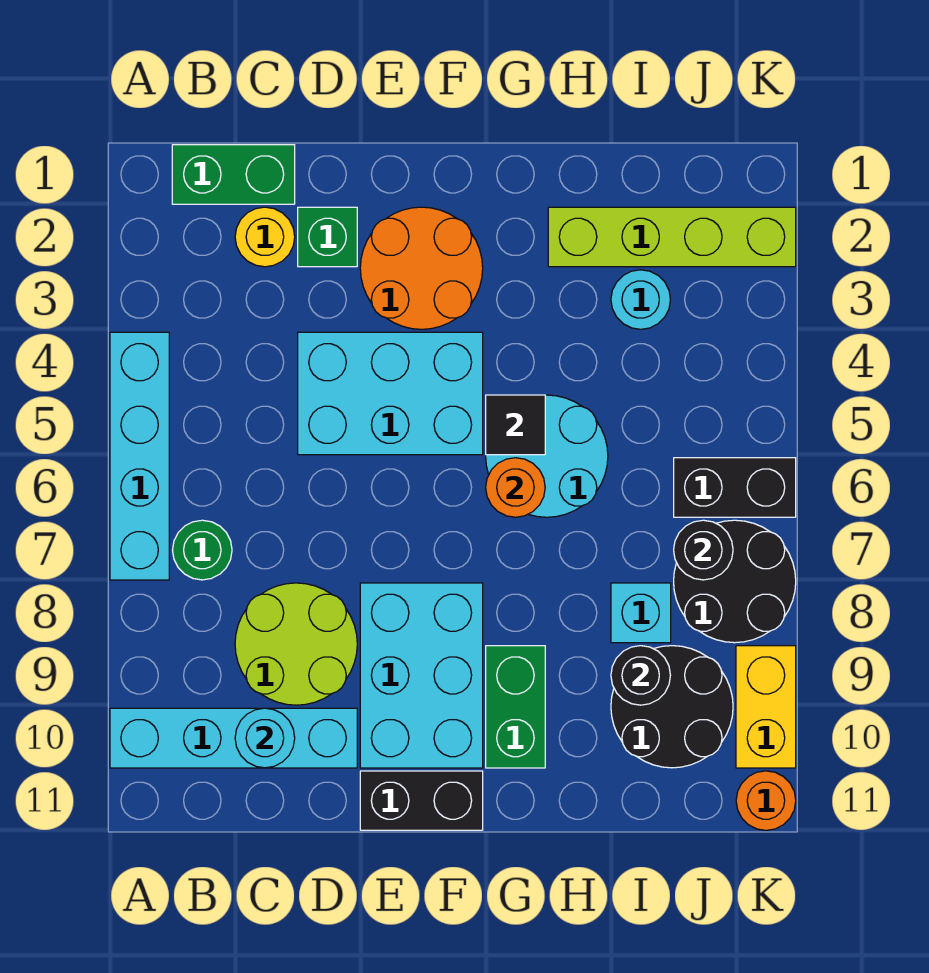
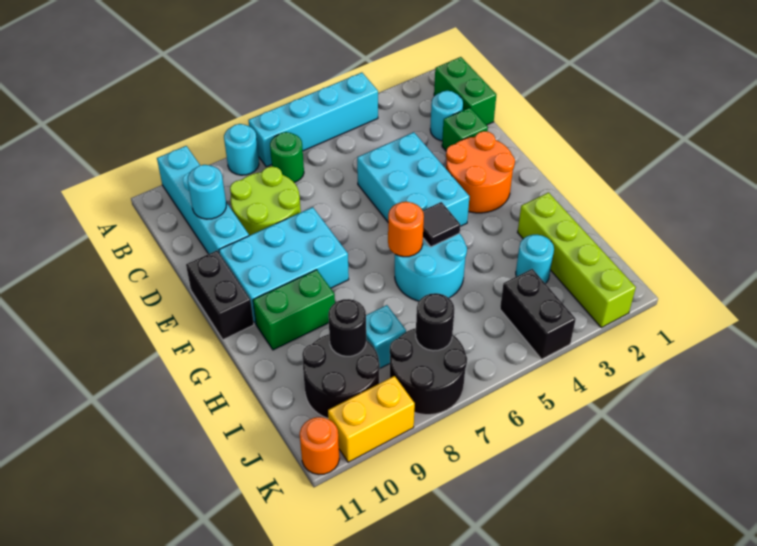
none -> cyan round brick A8 level 1
yellow round brick C2 level 1 -> cyan round brick C2 level 1
black brick J6:K6 level 1 -> black brick J4:K4 level 1

